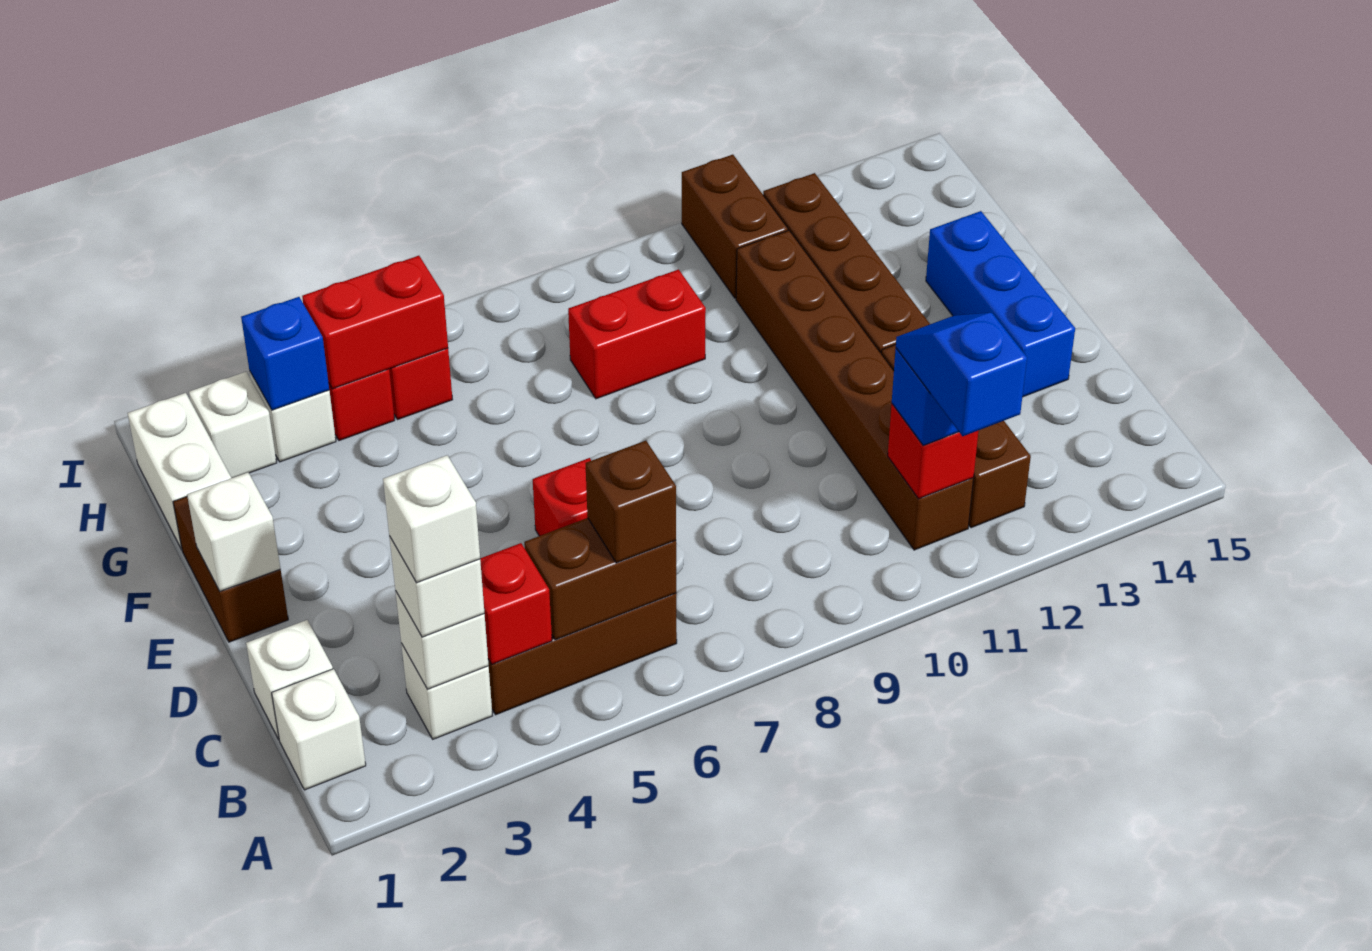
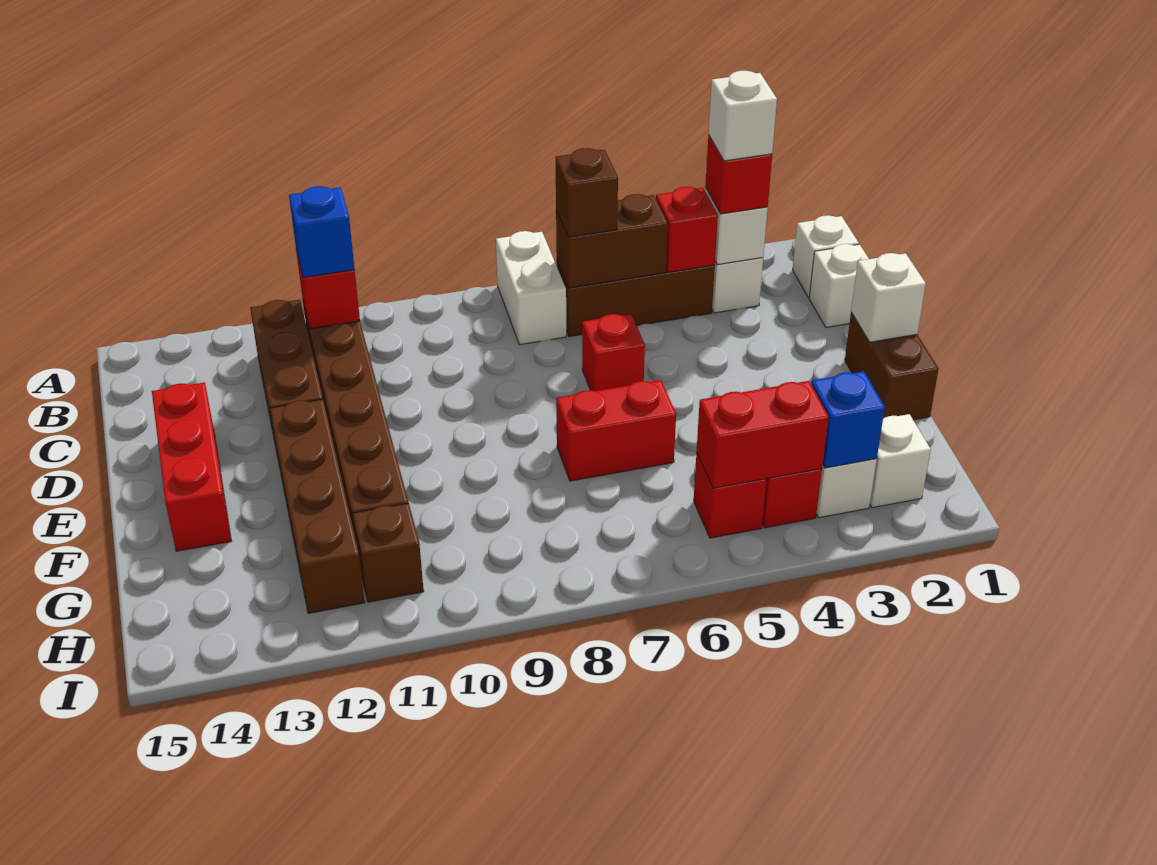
blue slope A11:B11 level 4 top A -> none
white brick B3 level 3 -> red brick B3 level 3
blue brick D14:F14 level 1 -> red brick D14:F14 level 1
white brick G1:H1 level 1 -> white brick A7:B7 level 1
red brick G8:G9 level 1 -> red brick F6:F7 level 1
brown brick H11:I11 level 1 -> brown brick H11 level 1

